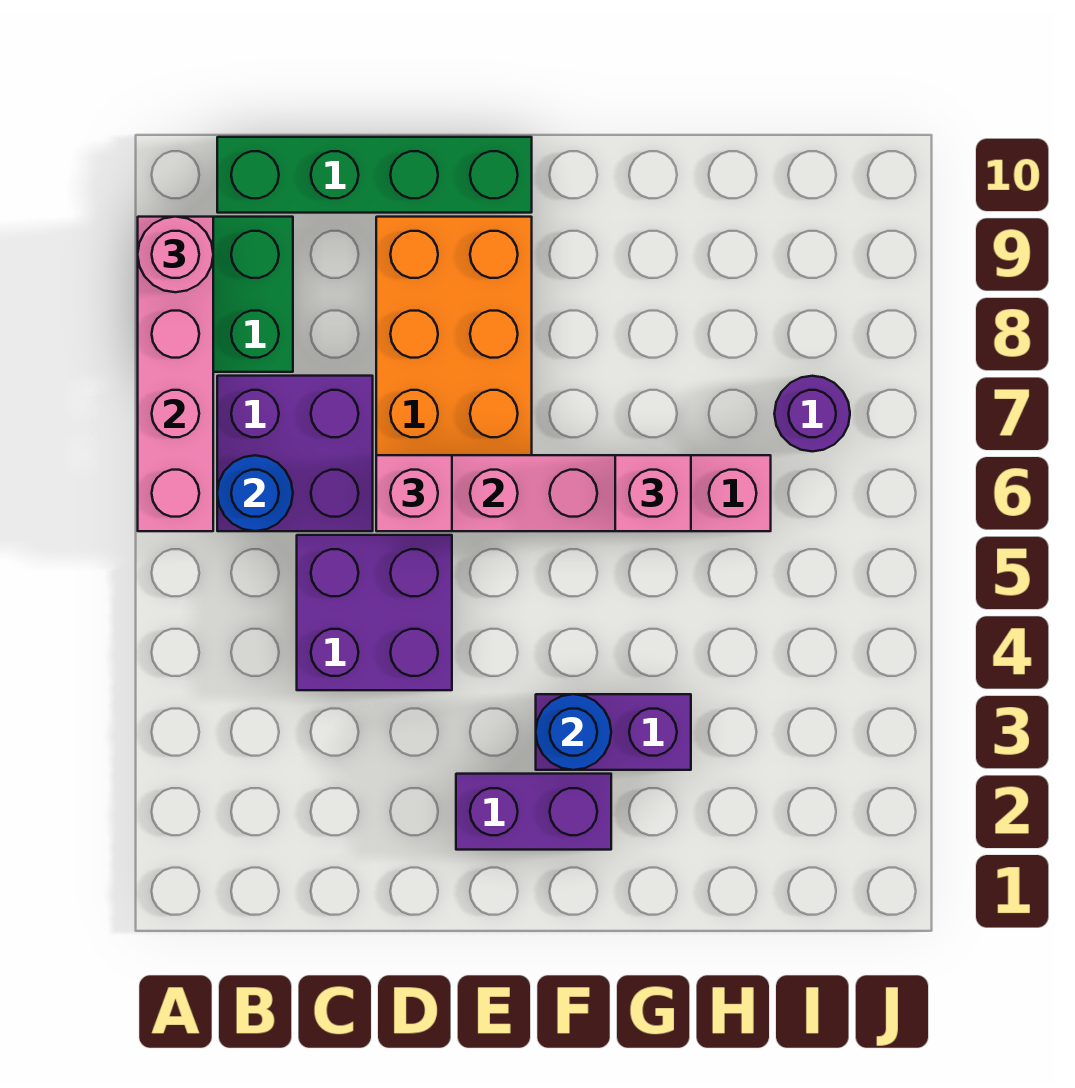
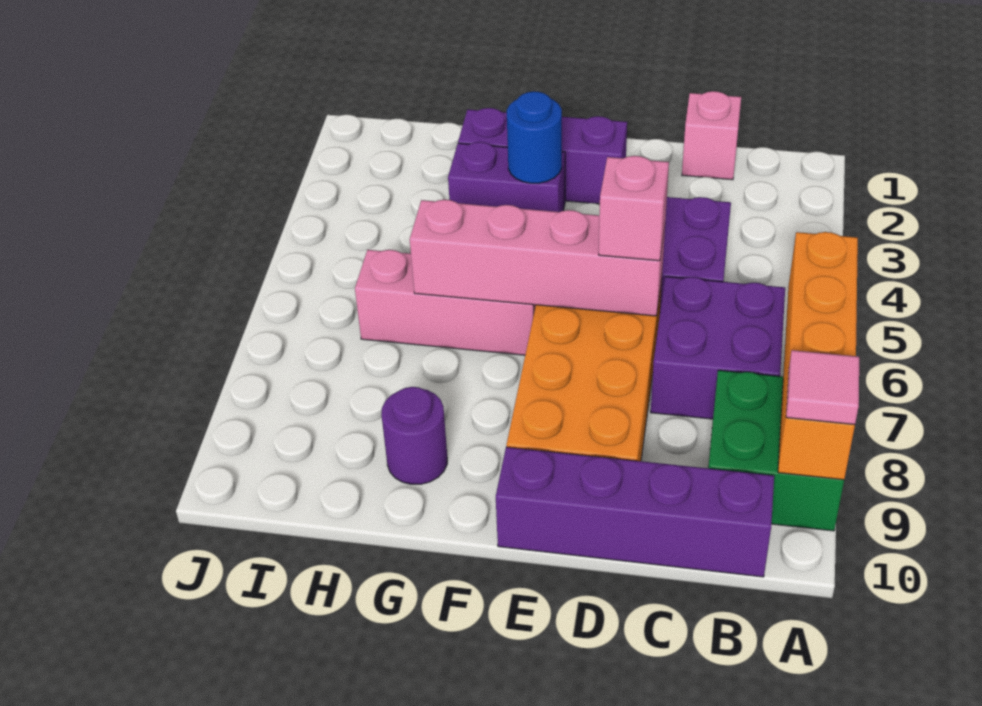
pink brick A6:A9 level 2 -> orange brick A6:A9 level 2
pink round brick A9 level 3 -> pink tile A9 level 3
blue round brick B6 level 2 -> none
green brick B10:E10 level 1 -> purple brick B10:E10 level 1
purple brick E2:F2 level 1 -> purple brick E2:G2 level 1
pink brick G6 level 3 -> pink brick C1 level 1
purple round brick I7 level 1 -> purple round brick G9 level 1

